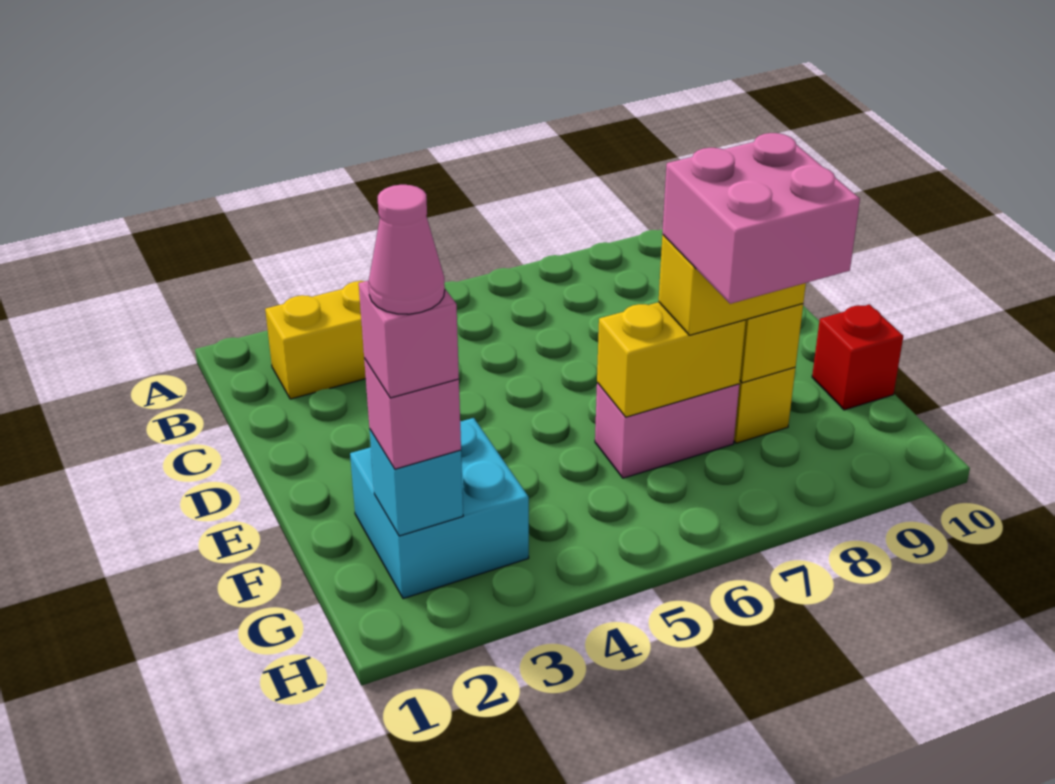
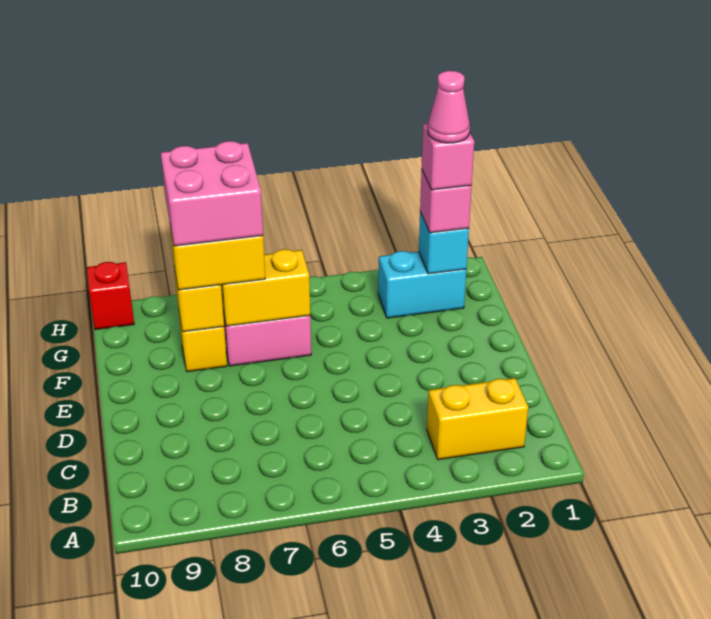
cyan brick F2:G3 level 1 -> cyan brick G2:G3 level 1
red brick F10 level 1 -> red brick H10 level 1

